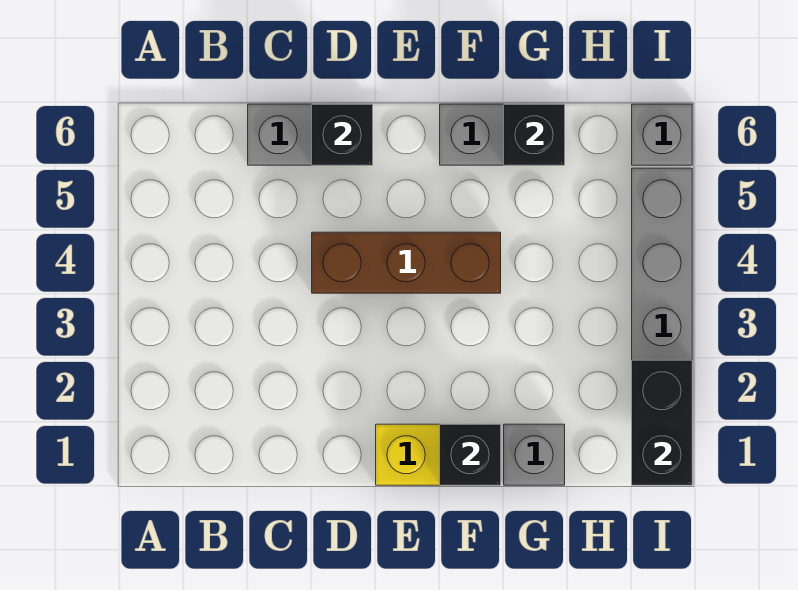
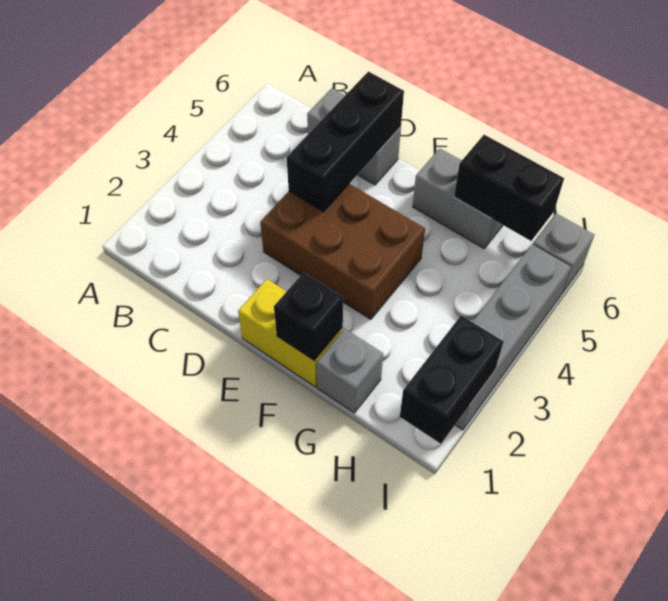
brown brick D4:F4 level 1 -> brown brick D3:F4 level 1
black brick D6 level 2 -> black brick D4:D6 level 2
black brick G6 level 2 -> black brick G6:H6 level 2

